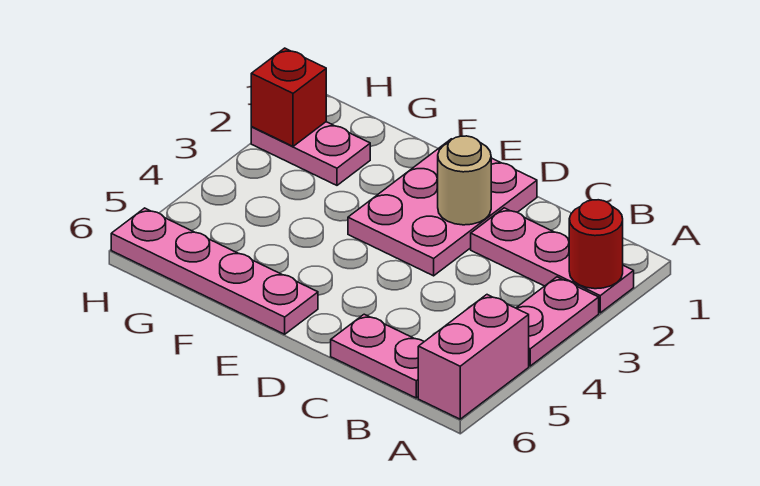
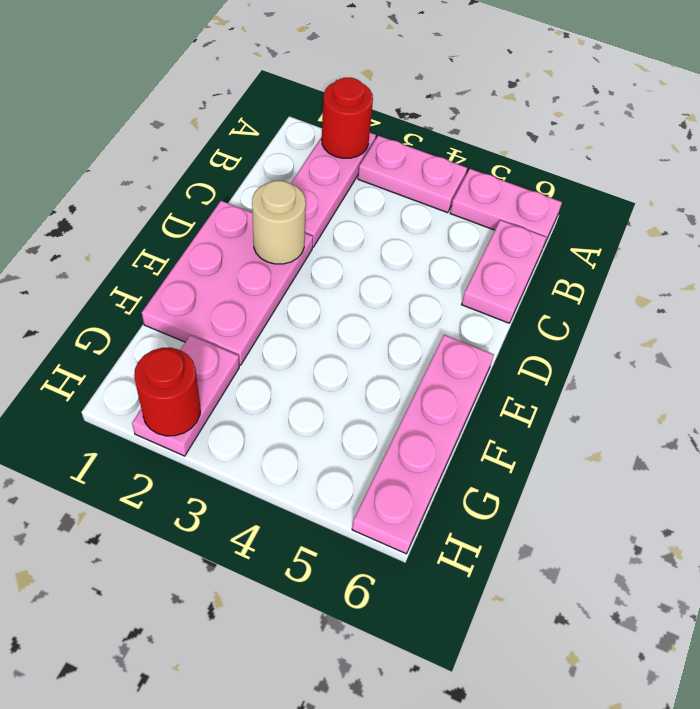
pink brick A5:A6 level 1 -> pink plate A5:A6 level 1
pink plate D1:E3 level 1 -> pink plate D1:F2 level 1
red brick H2 level 2 -> red round brick H2 level 2

